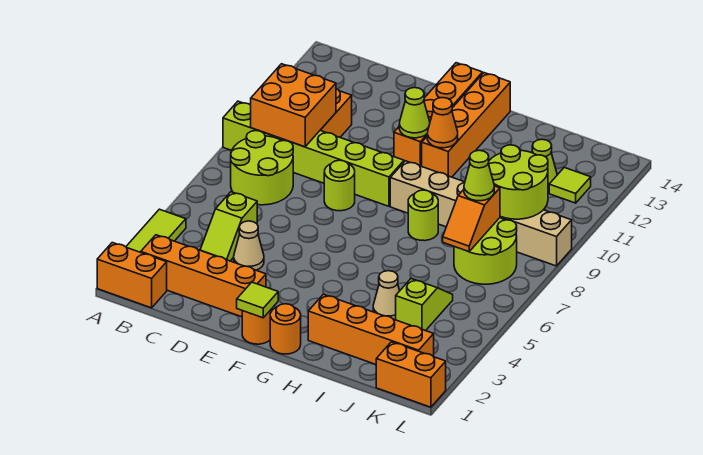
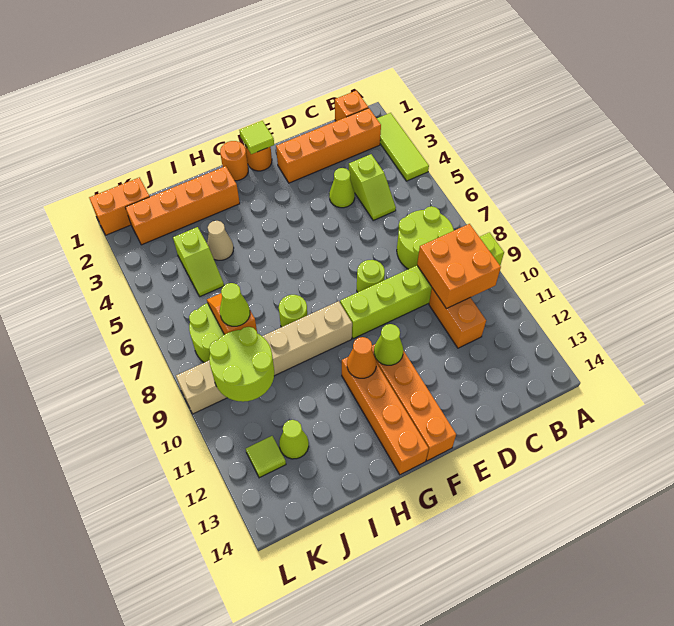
orange brick A1:B1 level 1 -> orange brick B1 level 1
lime slope C4:C5 level 1 top 5 -> lime slope C4:C5 level 1 top 4
tan cone D4 level 1 -> lime cone D4 level 1

